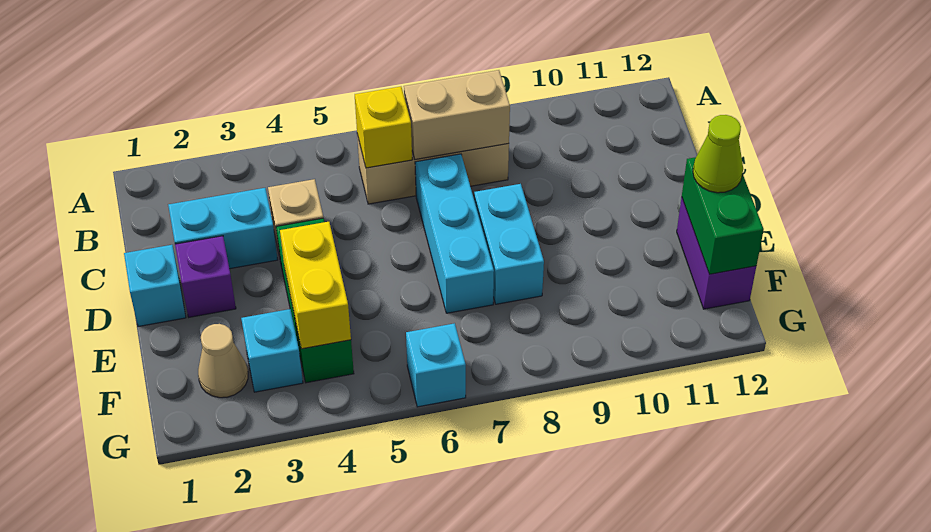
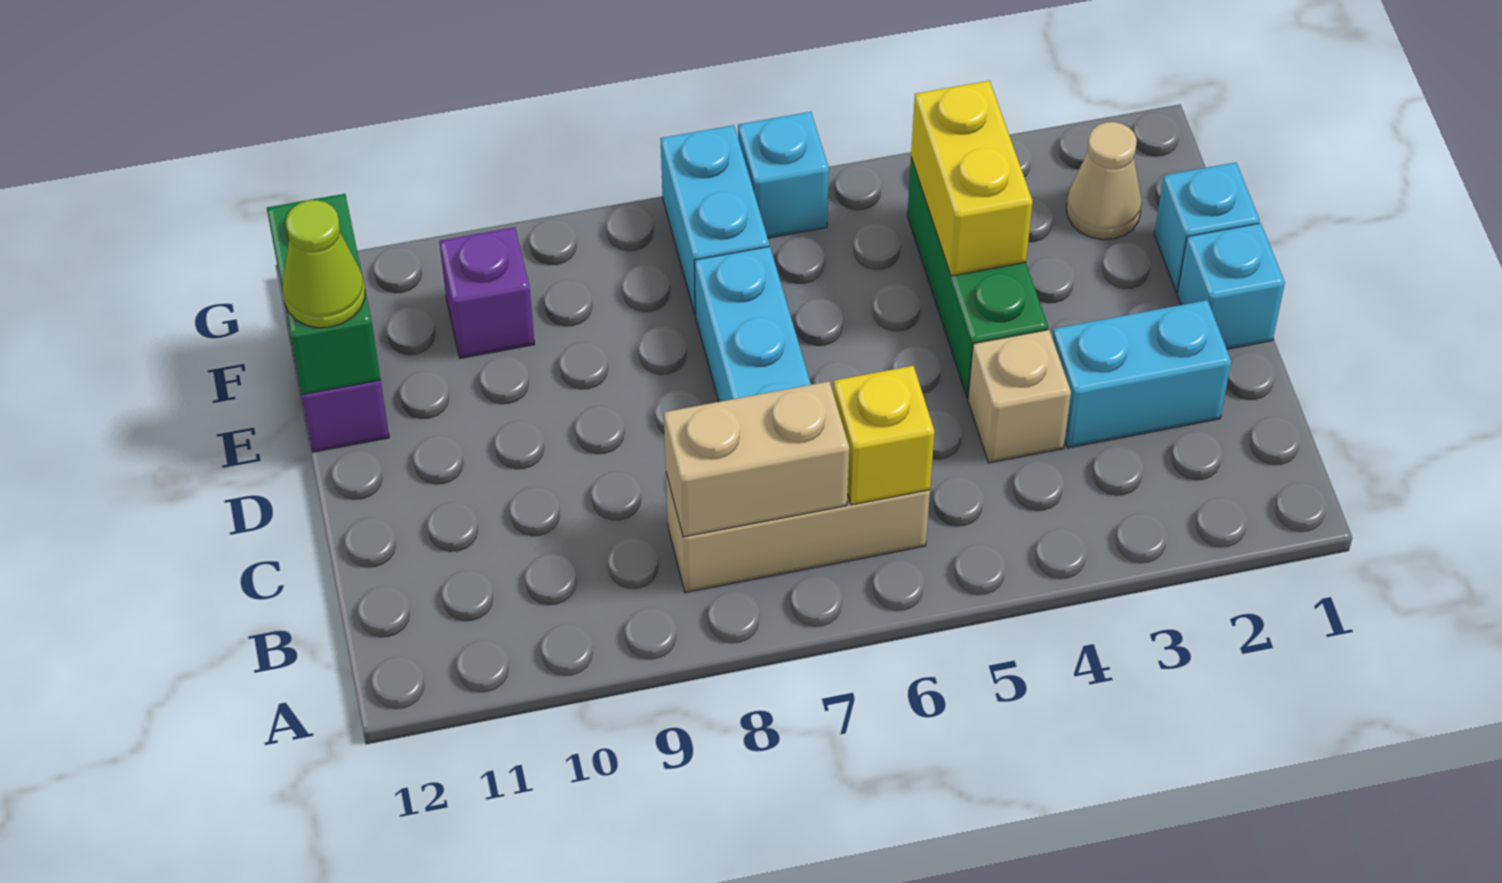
purple brick D2 level 1 -> purple brick F10 level 1
cyan brick D8:E8 level 1 -> cyan brick F7:G7 level 1
cyan brick F3 level 1 -> cyan brick E1 level 1

